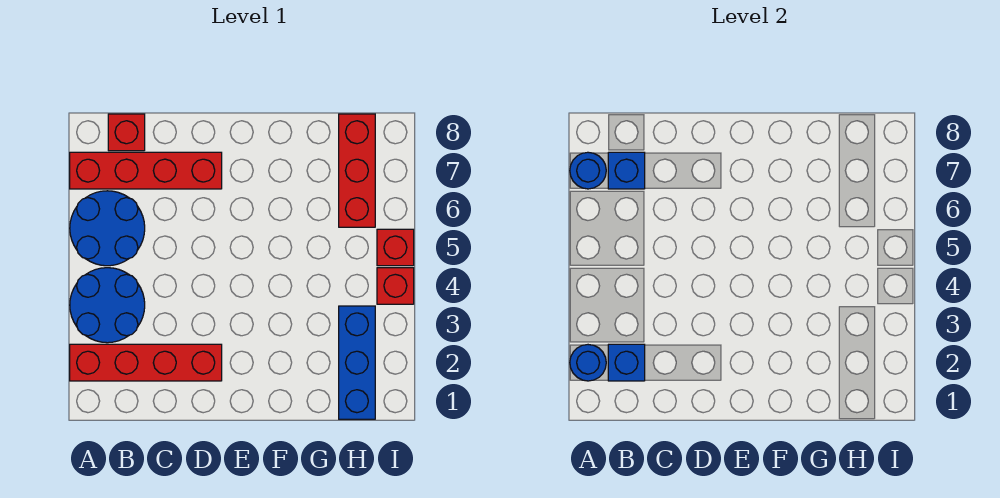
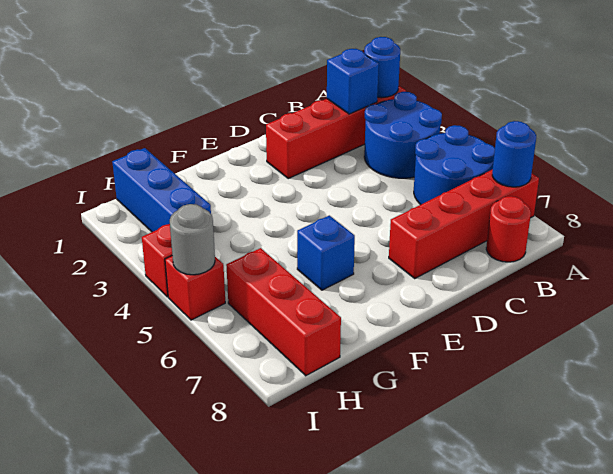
blue brick B7 level 2 -> blue brick F6 level 1
red brick B8 level 1 -> red round brick B8 level 1
none -> grey round brick I5 level 2

